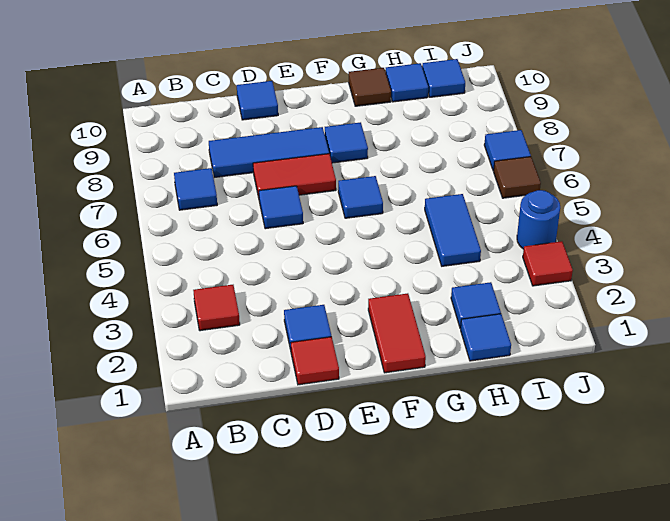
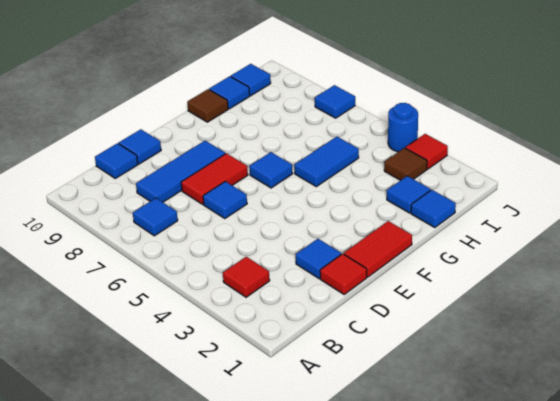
red tile F1:F2 level 1 -> red tile E1:F1 level 1
blue tile F8 level 1 -> blue tile C10 level 1
blue tile H4:H5 level 1 -> blue tile G5:H5 level 1
brown tile J6 level 1 -> brown tile I3 level 1

